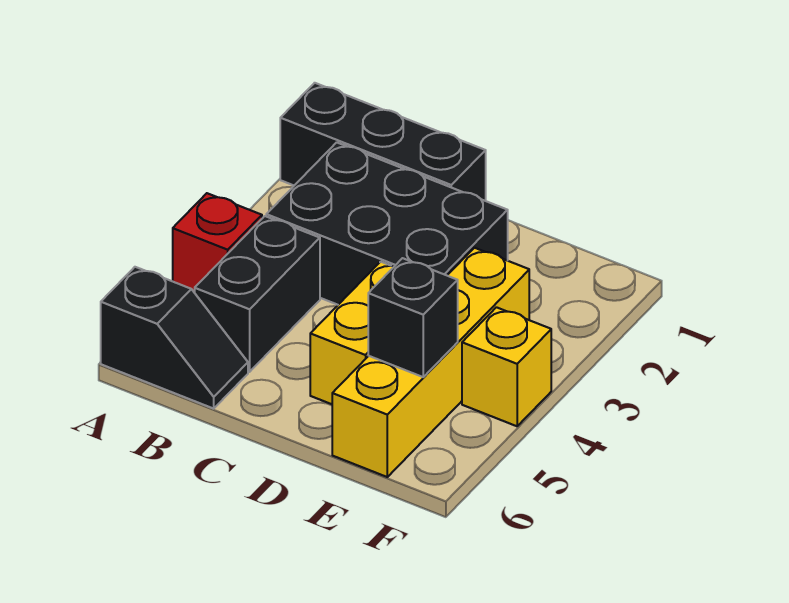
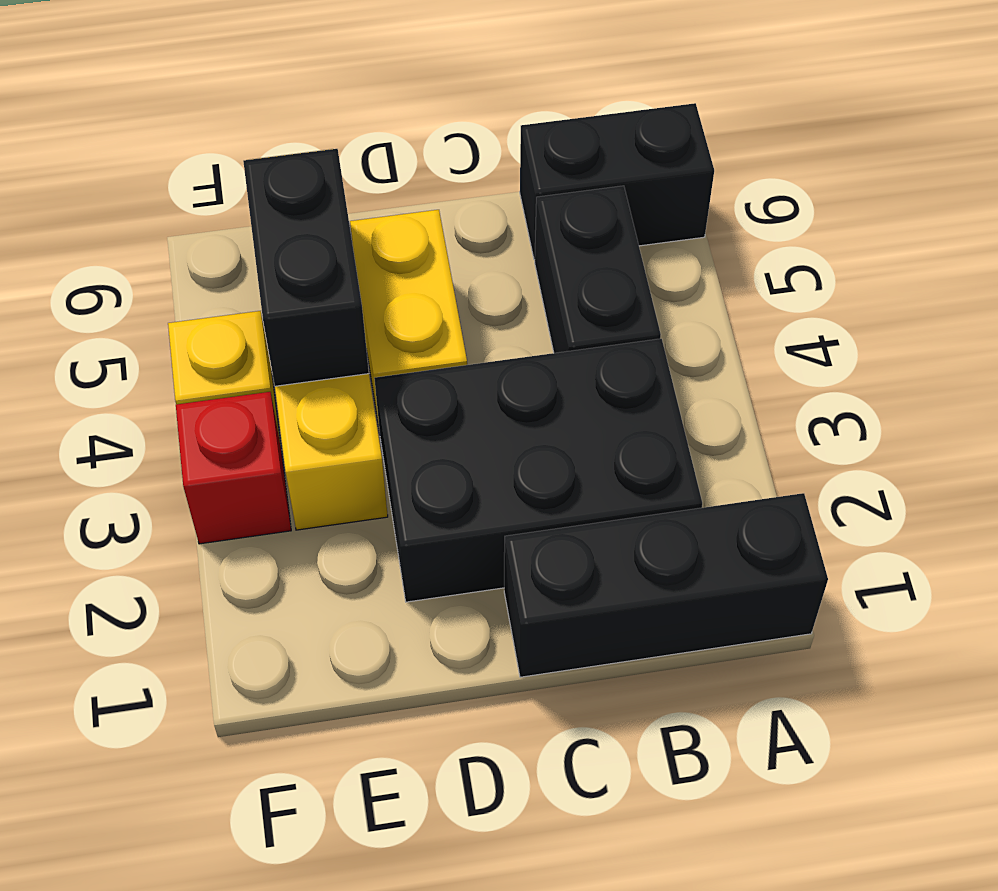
red brick A4 level 1 -> red brick F3 level 1
black slope A6:B6 level 1 top A -> black brick A6:B6 level 1
black brick E5 level 2 -> black brick E4:E5 level 2

